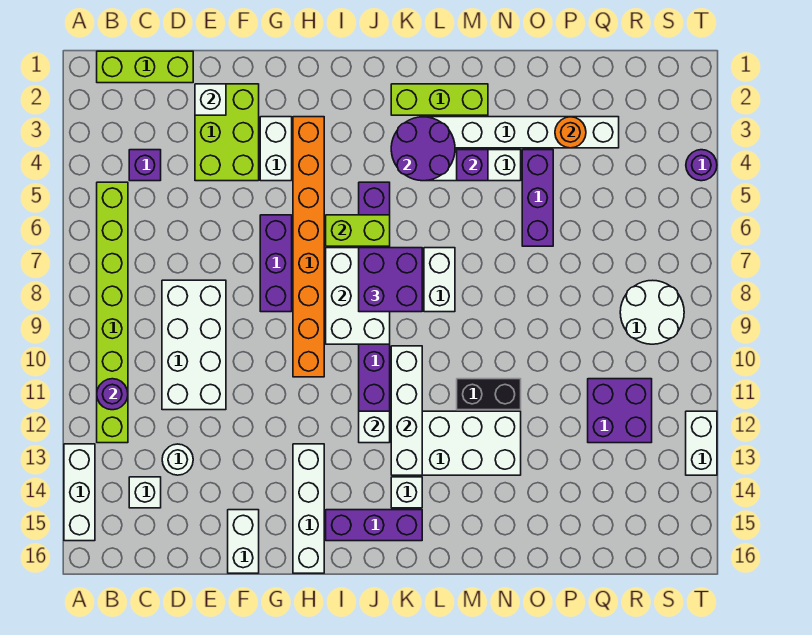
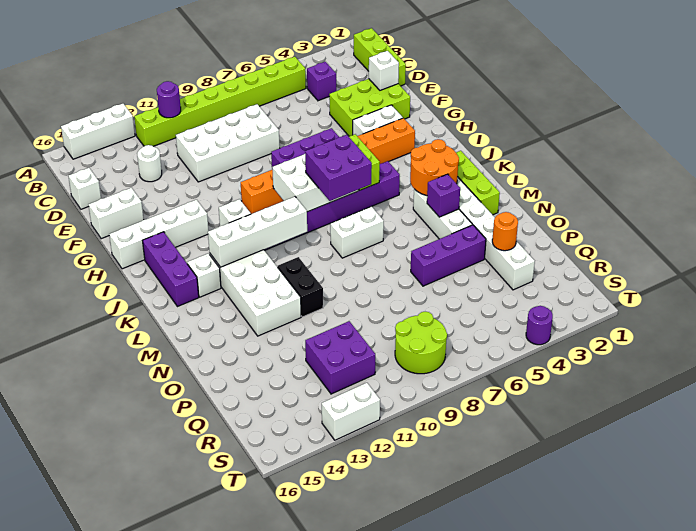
white brick C14 level 1 -> white brick D16 level 1
purple round brick K3:L4 level 2 -> orange round brick K3:L4 level 2
white round brick R8:S9 level 1 -> lime round brick R8:S9 level 1

